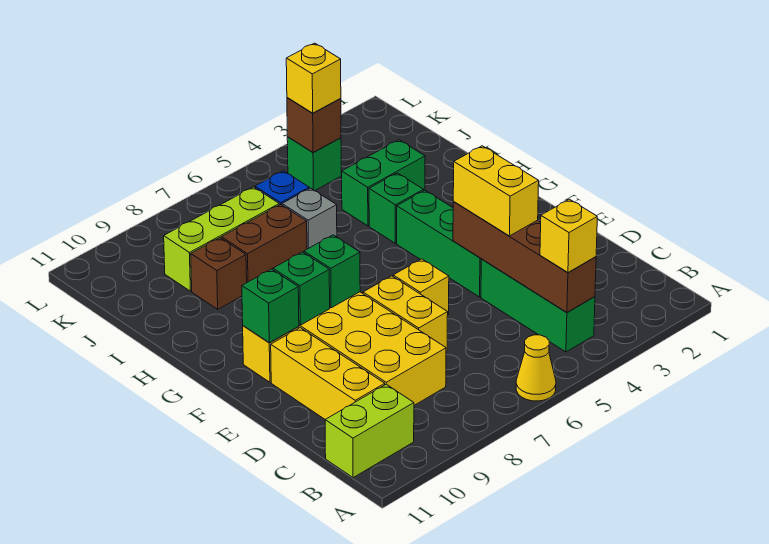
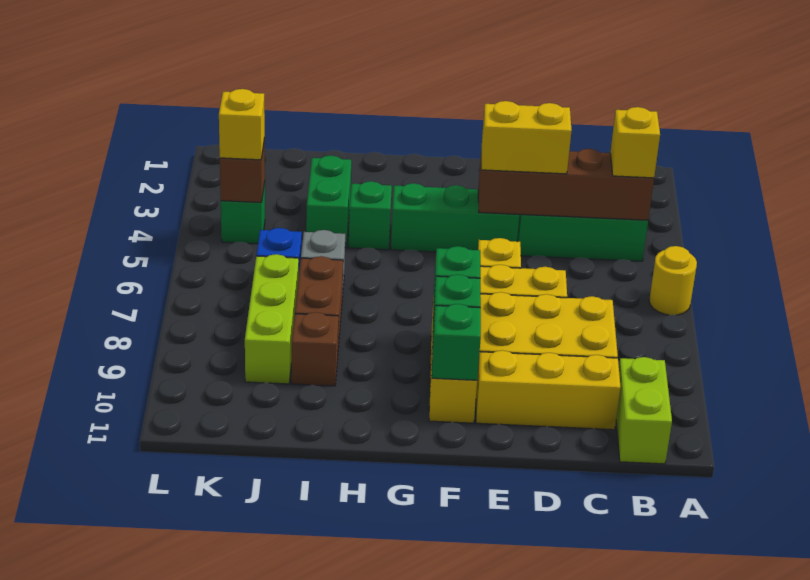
yellow cone A6 level 1 -> yellow round brick A6 level 1

